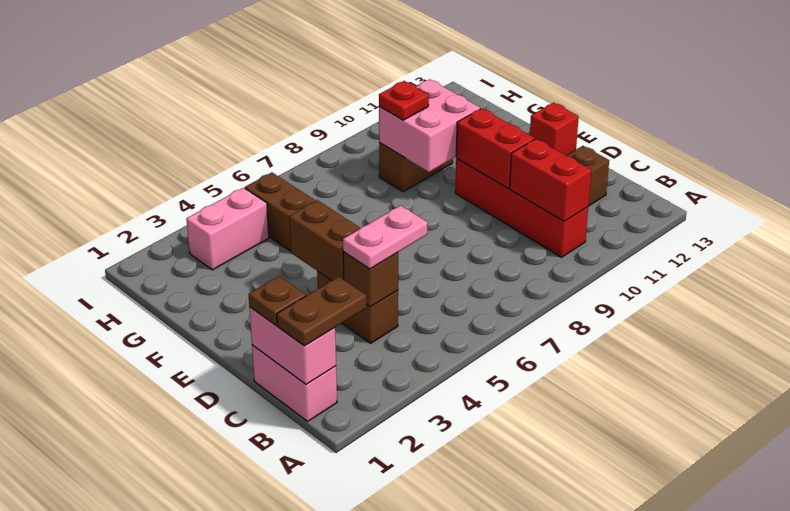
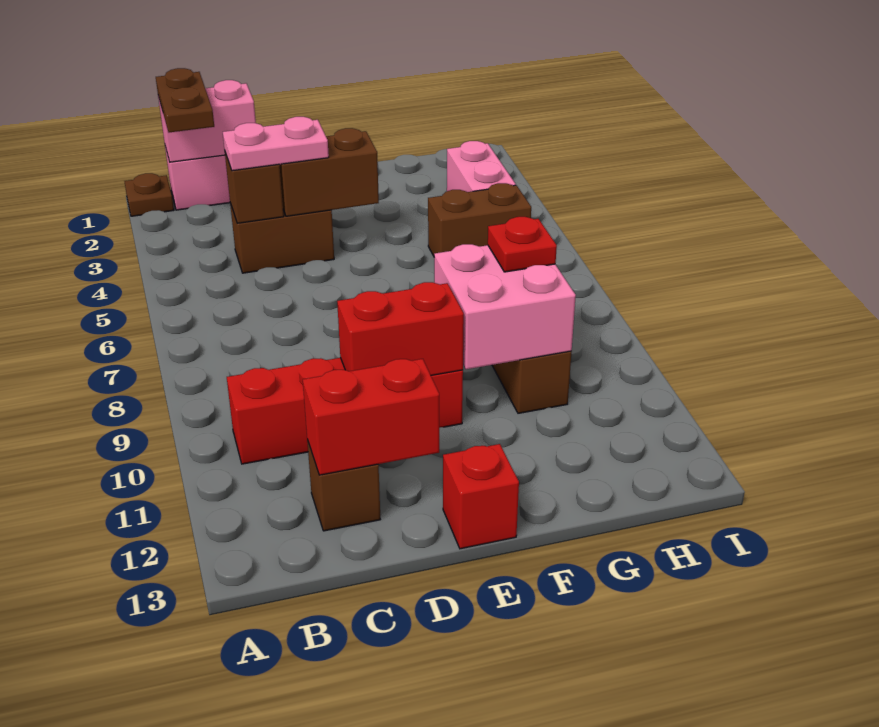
red brick B10:C10 level 2 -> red brick C12:D12 level 2
brown plate C1 level 3 -> brown plate A1 level 1
pink plate C4:C5 level 3 -> pink plate C4:D4 level 3

